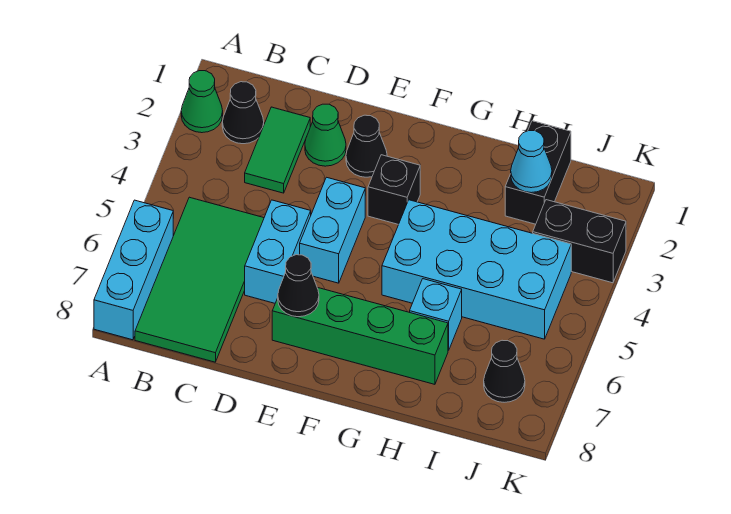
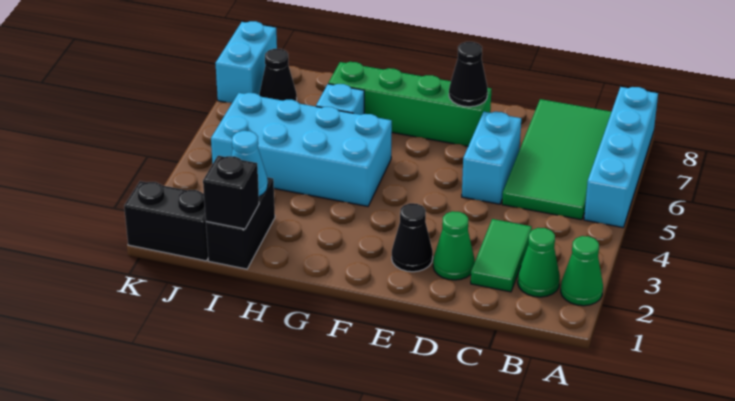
cyan brick A6:A8 level 1 -> cyan brick A5:A8 level 1
black cone B2 level 1 -> green cone B2 level 1
cyan brick E4:E5 level 1 -> cyan brick K7:K8 level 1
black brick F3 level 1 -> black brick I1 level 2
black brick J3:K3 level 1 -> black brick J1:K1 level 1

